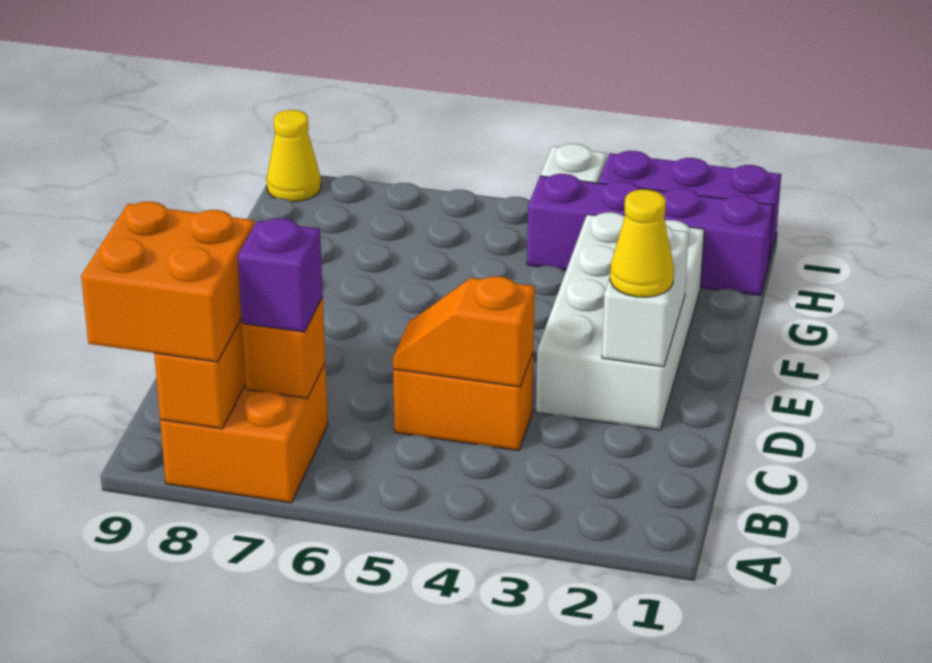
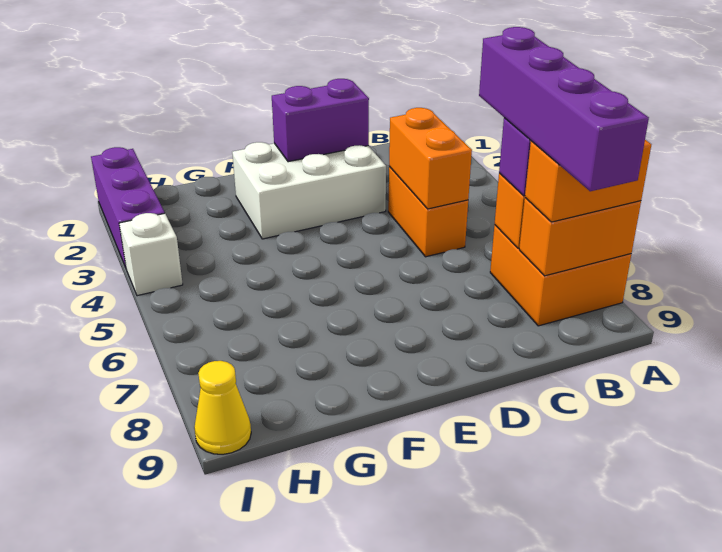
orange brick A8:B9 level 3 -> orange brick A8:B8 level 3
orange slope C4:C5 level 2 top 4 -> orange brick C4:C5 level 2
white brick D2:G3 level 1 -> white brick D2:F3 level 1
white brick D2:E2 level 2 -> purple brick D2:E2 level 2
yellow cone D2 level 3 -> none
purple brick H1:H4 level 1 -> purple brick B6:B9 level 4

